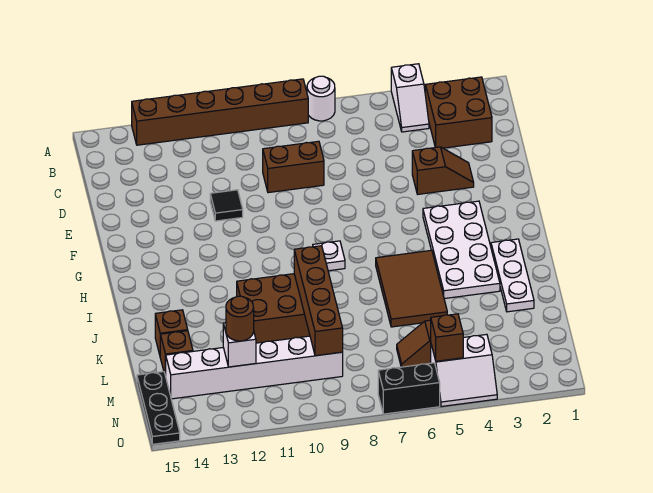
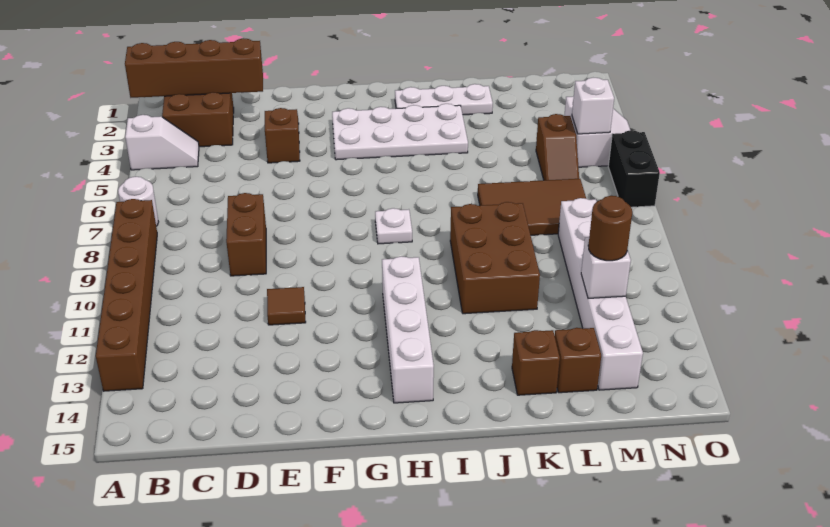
black tile E11 level 1 -> brown tile E11 level 1
none -> white brick H11:H14 level 1
brown tile I5:K6 level 1 -> brown tile K7:M8 level 1
brown brick J9:M9 level 2 -> brown brick A2:D2 level 2
black plate M15:O15 level 1 -> none
brown brick N5 level 2 -> white brick N5 level 2

